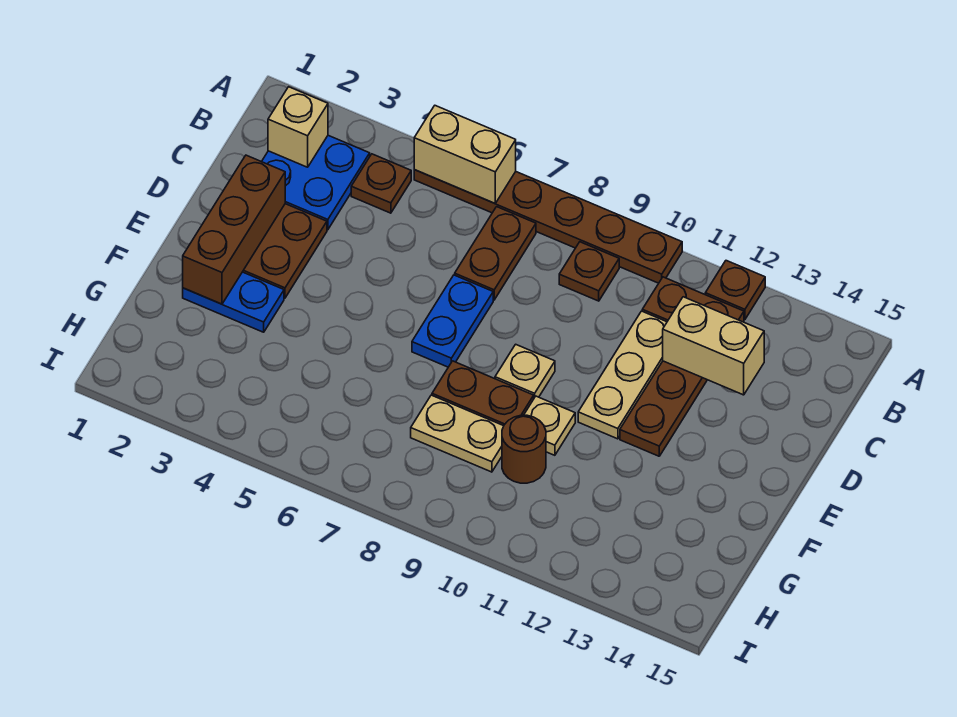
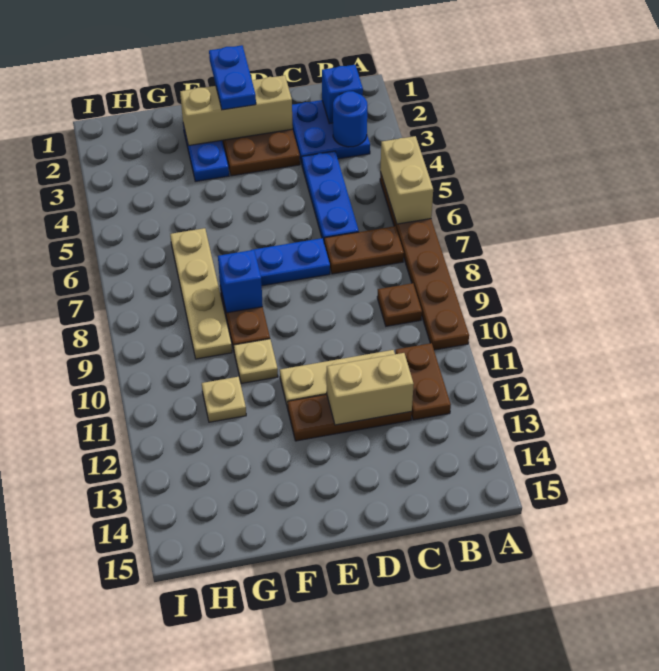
brown plate A12 level 1 -> none
tan brick B2 level 2 -> blue brick B2 level 2
none -> blue round brick B3 level 2
brown plate B4 level 1 -> none
none -> blue plate C4:C6 level 1
tan brick C12:C13 level 2 -> tan brick C12:D12 level 2
brown brick D2:F2 level 2 -> tan brick D2:F2 level 2
none -> blue plate E1:E2 level 3
tan plate E9 level 1 -> tan plate G11 level 1
none -> blue brick F8 level 2
tan plate G8:G9 level 1 -> tan plate G6:G9 level 1
brown round brick G10 level 1 -> none

